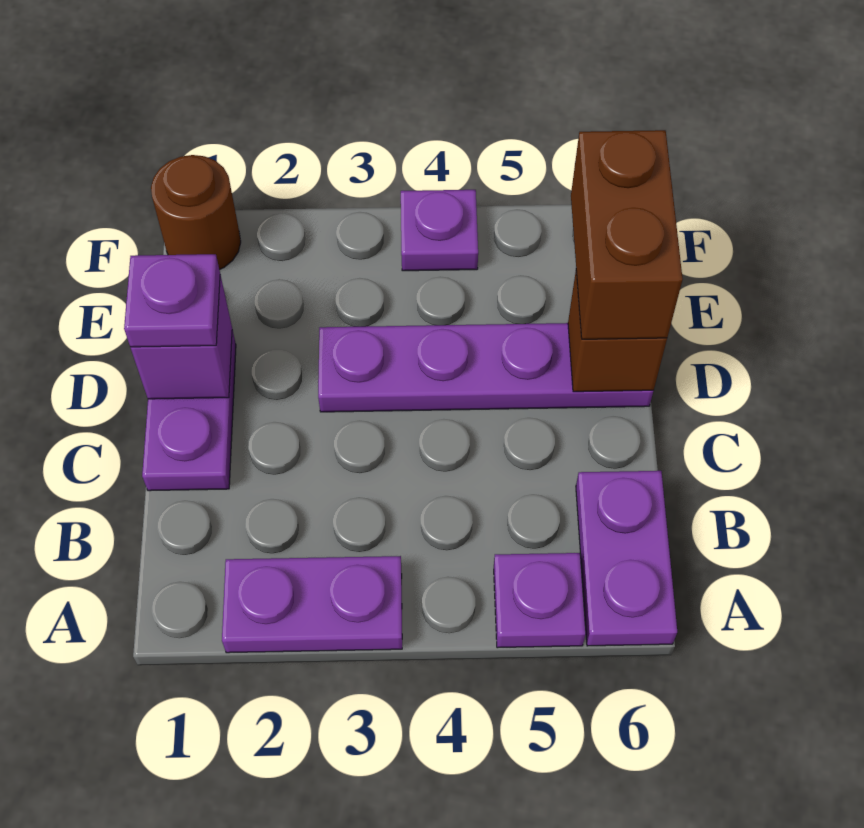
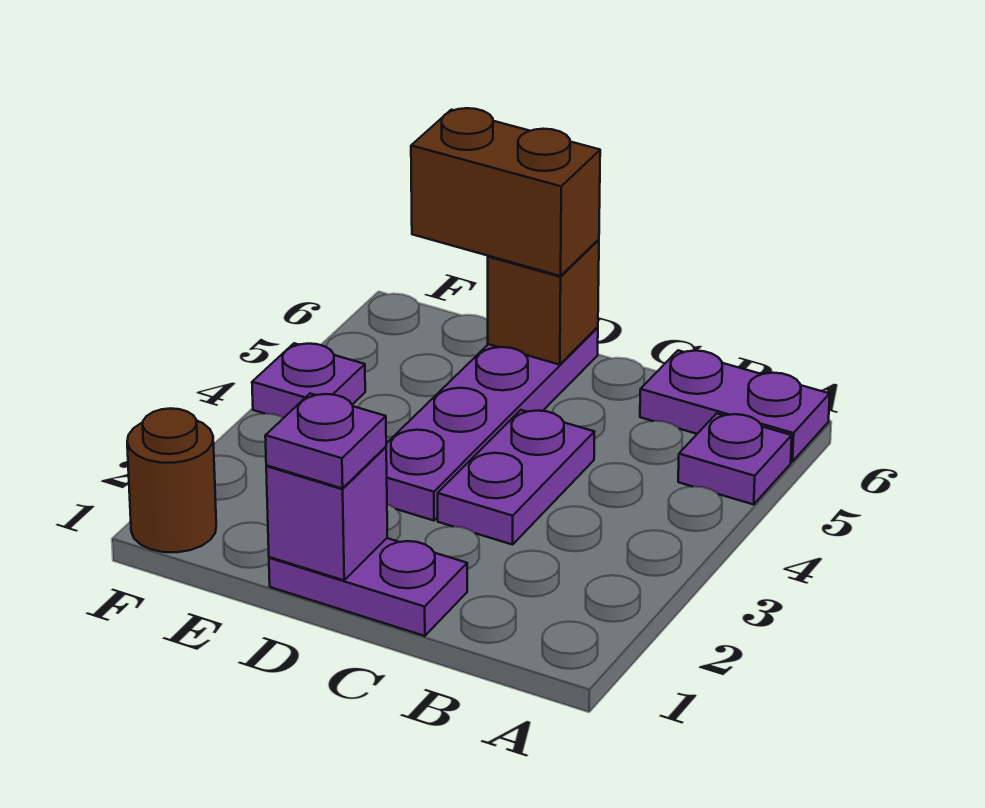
purple plate A2:A3 level 1 -> purple plate C3:C4 level 1

